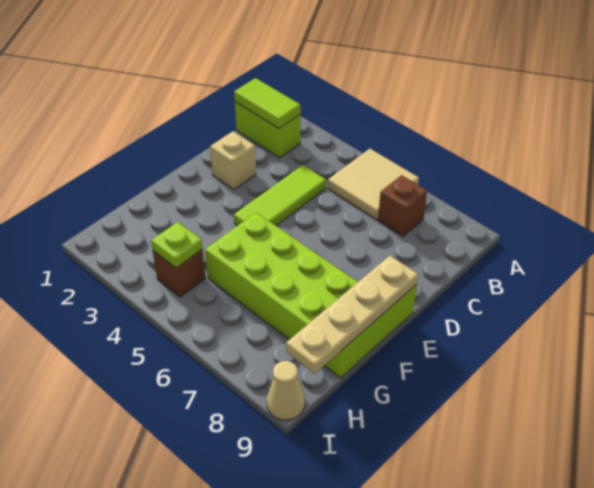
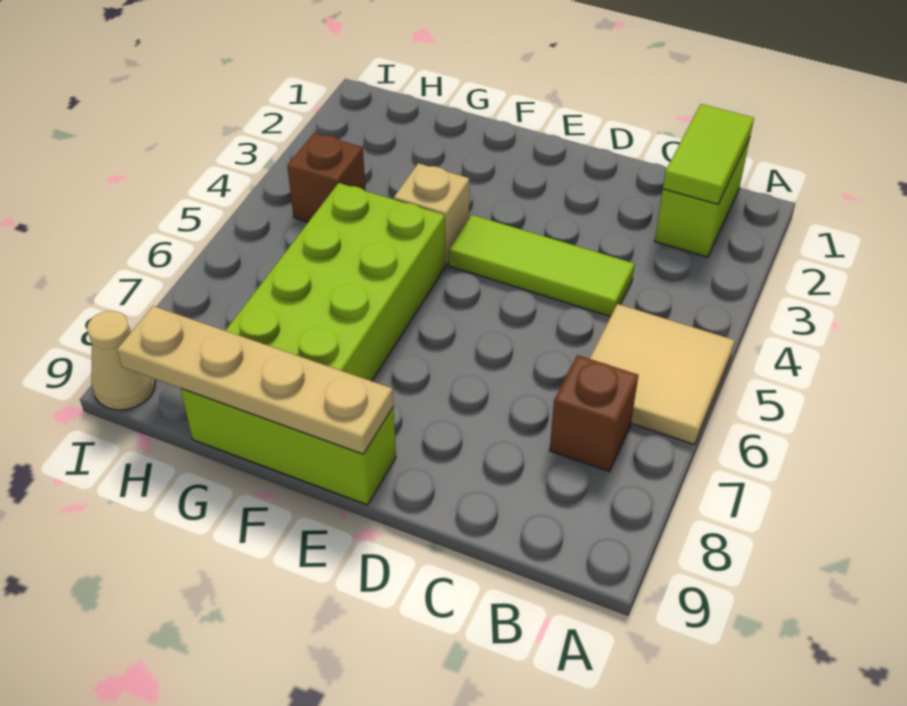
tan brick D2 level 1 -> tan brick F4 level 1
lime plate H4 level 2 -> none

